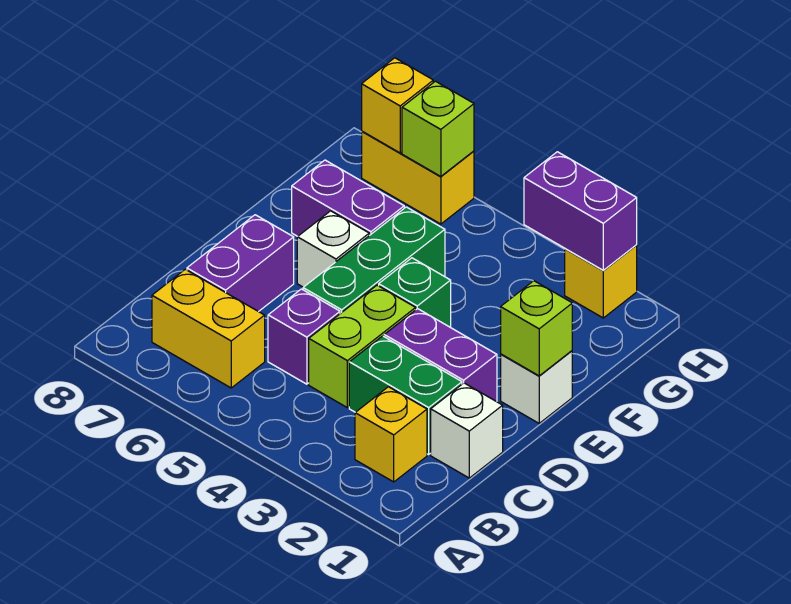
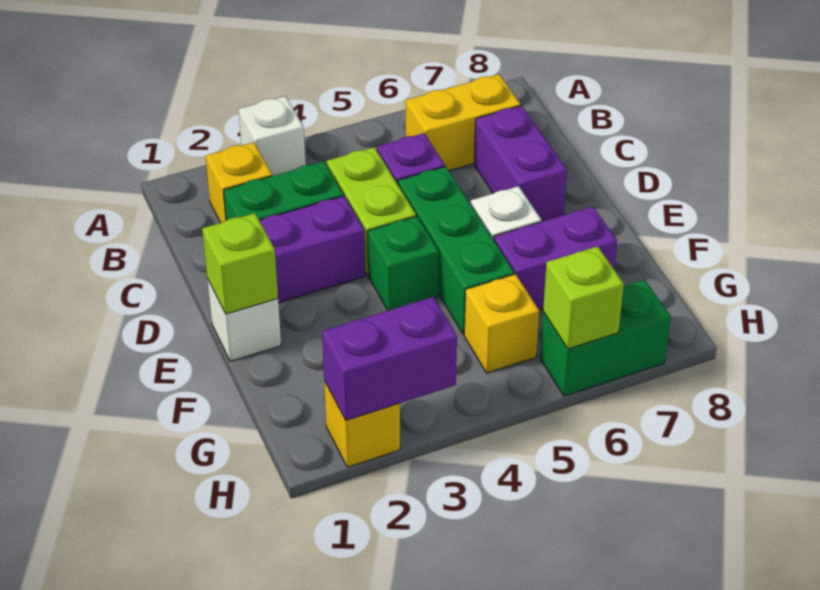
white brick C1 level 1 -> white brick A3 level 1
yellow brick H6:H7 level 1 -> green brick H6:H7 level 1
yellow brick H7 level 2 -> yellow brick G5 level 1

